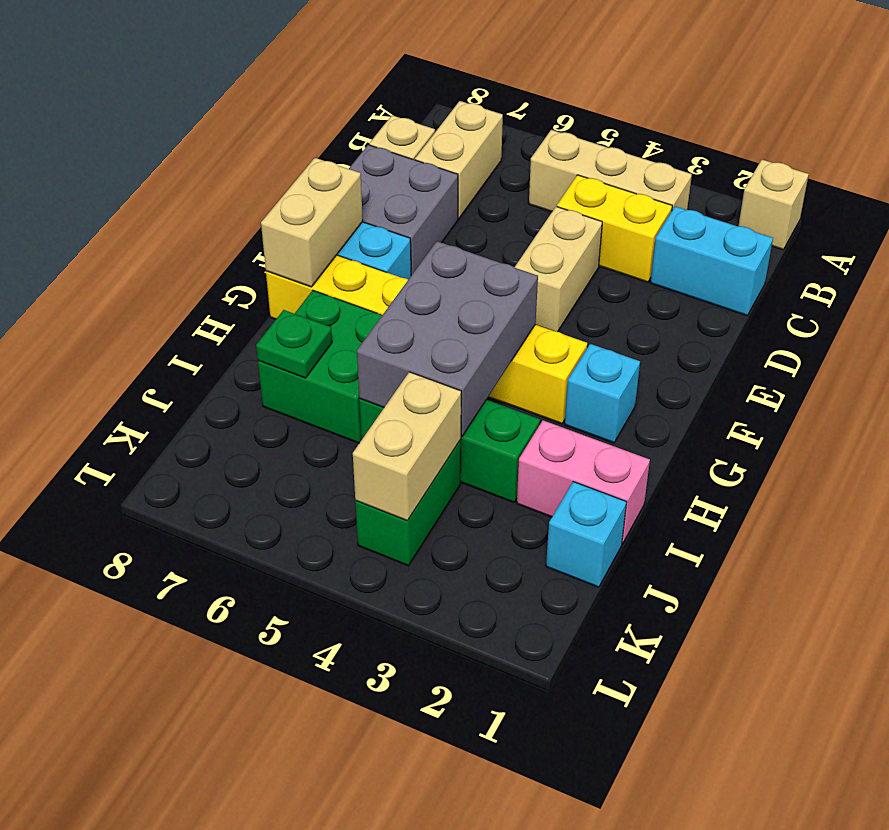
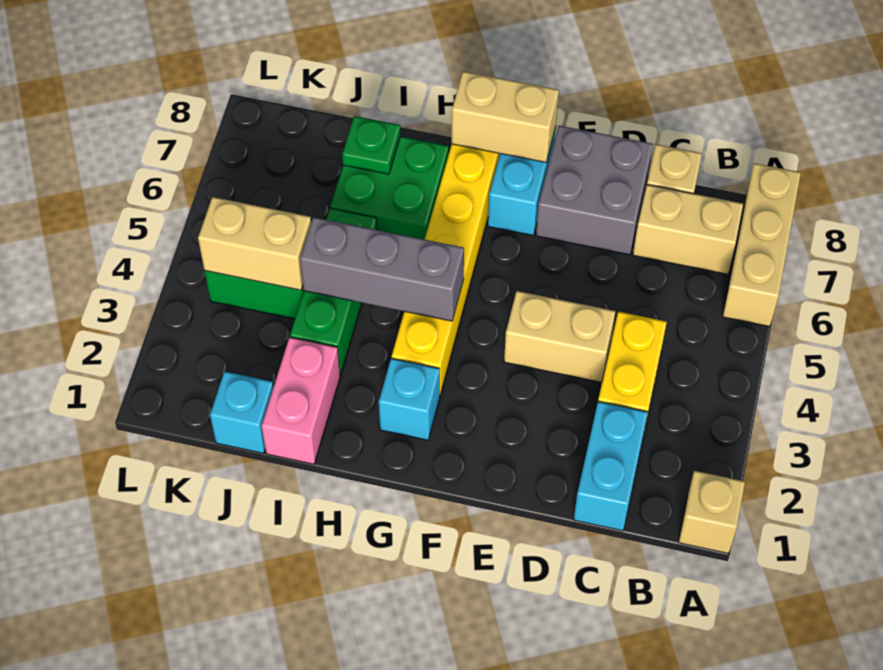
tan brick B3:B5 level 1 -> tan brick A6:A8 level 1
grey brick G4:I5 level 2 -> grey brick G4:I4 level 2

